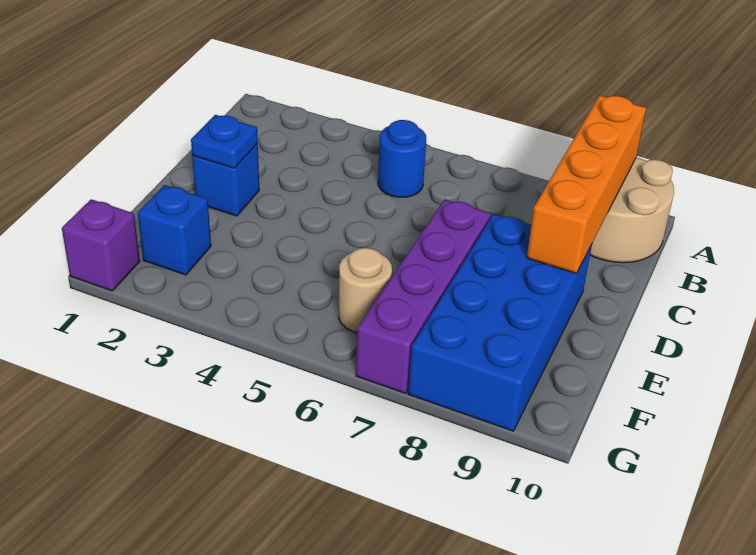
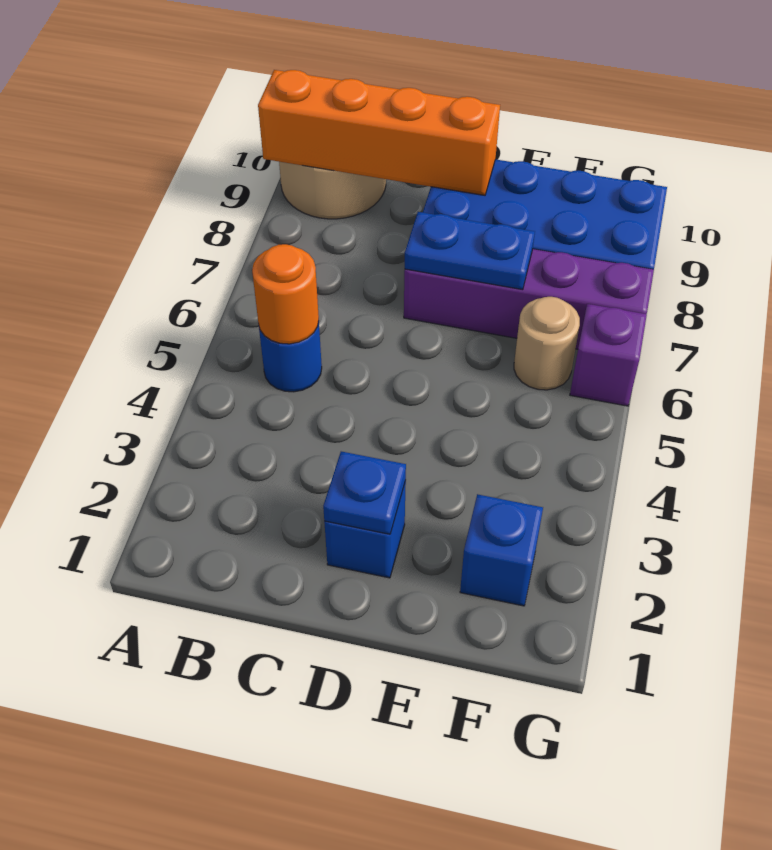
none -> orange round brick B5 level 2
none -> blue plate D7:E7 level 2
purple brick G1 level 1 -> purple brick G6 level 1

